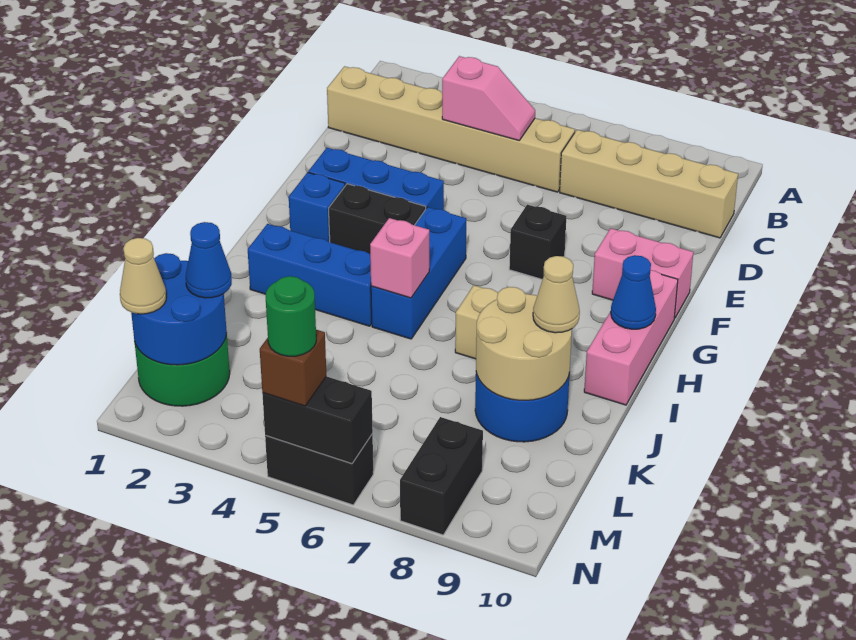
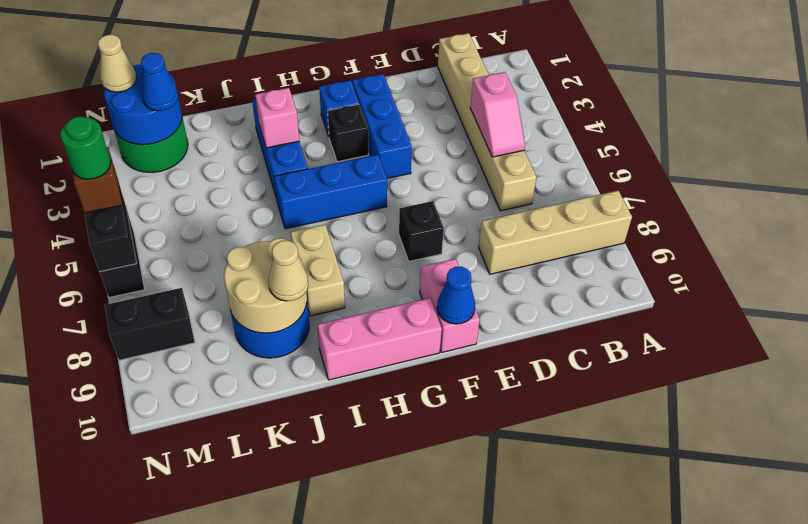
tan brick C7:C10 level 1 -> tan brick A8:D8 level 1
black brick G3:G4 level 1 -> black brick G3 level 1
blue cone H10 level 2 -> blue cone F10 level 2
pink brick I5 level 2 -> pink brick I3 level 2

